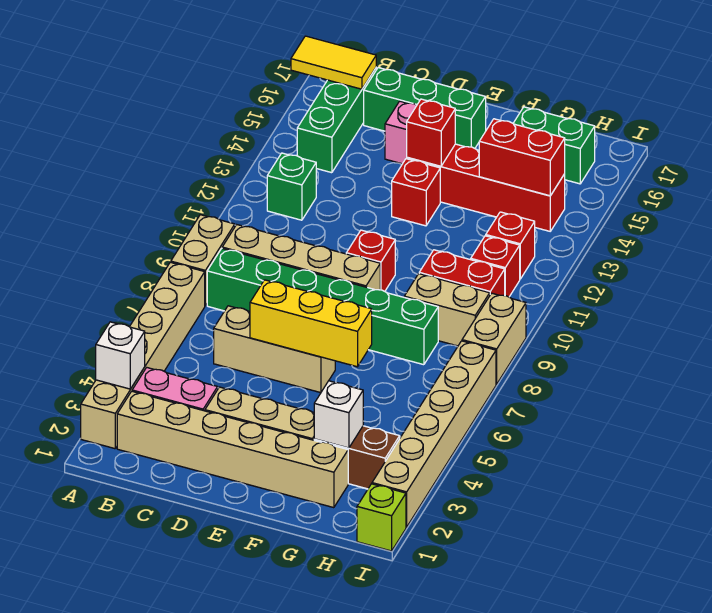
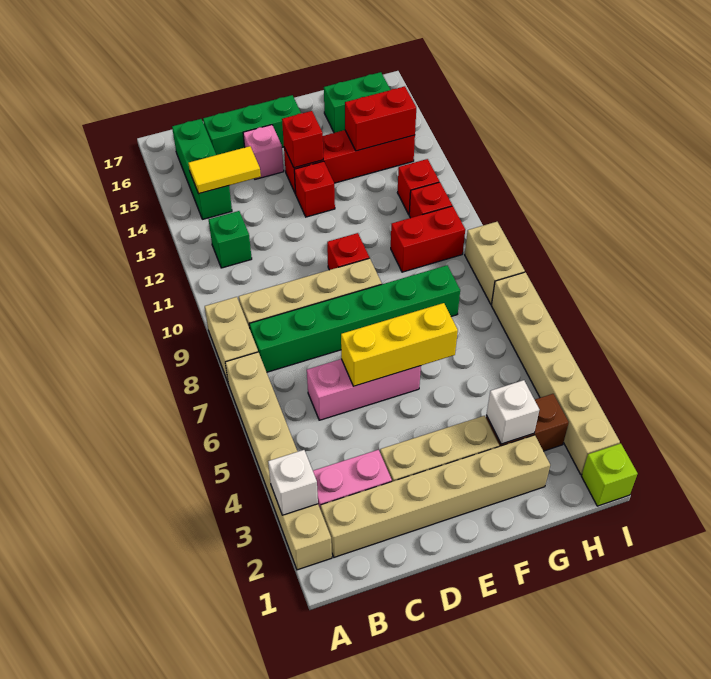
yellow tile A16:B16 level 2 -> yellow tile B14:C14 level 2
tan brick C6:E6 level 1 -> pink brick C6:E6 level 1
tan brick G9:H9 level 1 -> none

